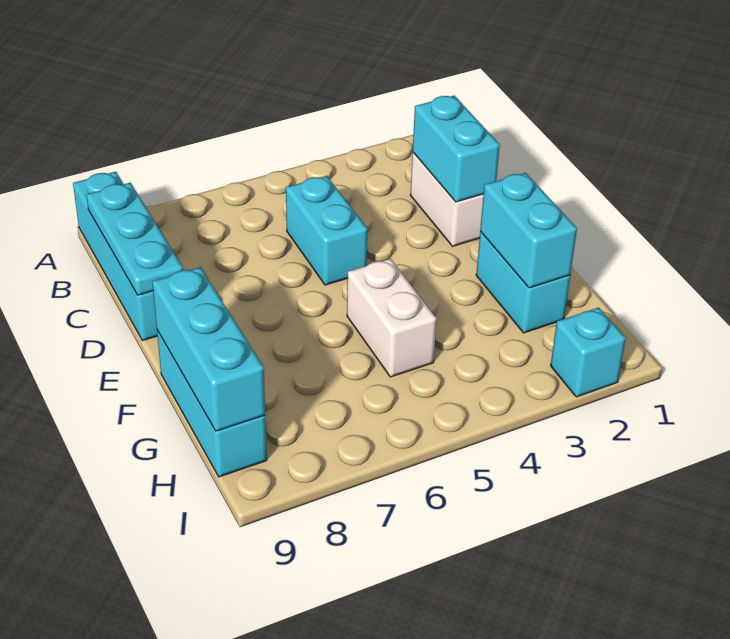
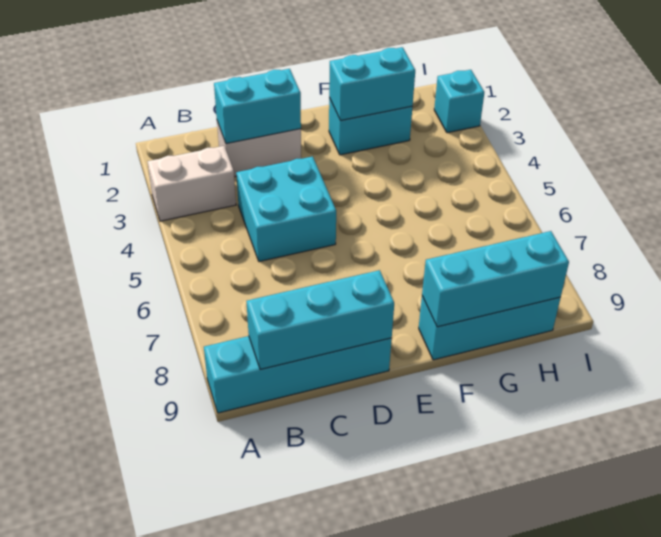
cyan plate B9:D9 level 2 -> cyan brick B9:D9 level 2
cyan brick C5:D5 level 1 -> cyan brick C4:D5 level 1
white brick F5:G5 level 1 -> white brick A3:B3 level 1

